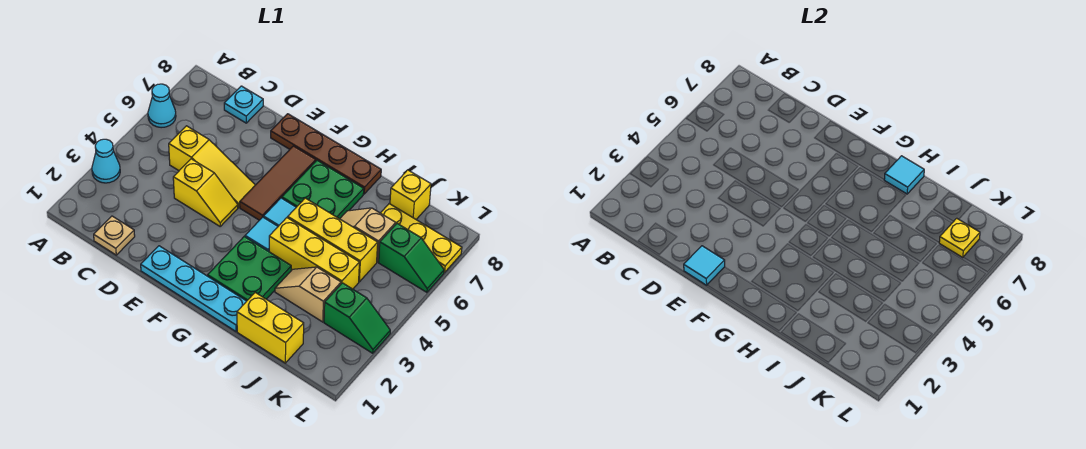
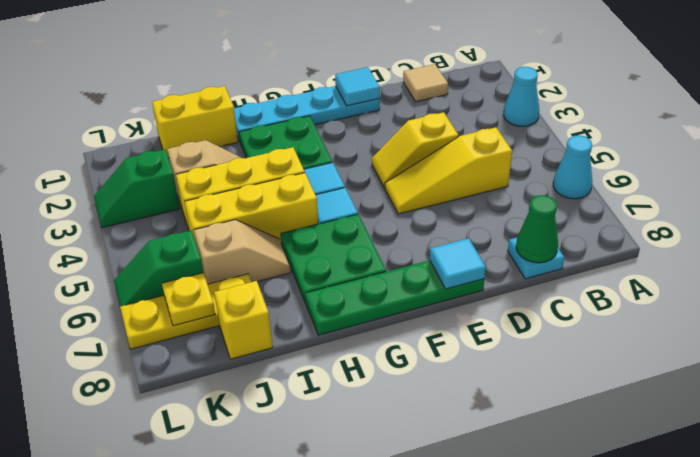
tan plate C1 level 1 -> tan tile C1 level 1
none -> green cone C8 level 2
brown plate E8:H8 level 1 -> green plate E8:H8 level 1
brown tile F5:F7 level 1 -> none
cyan tile H8 level 2 -> cyan tile E8 level 2

